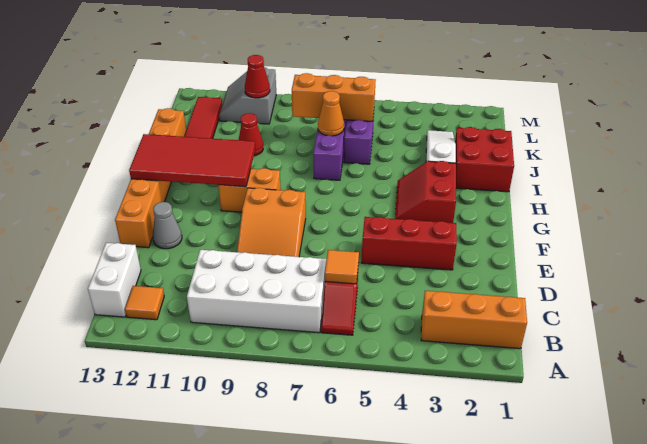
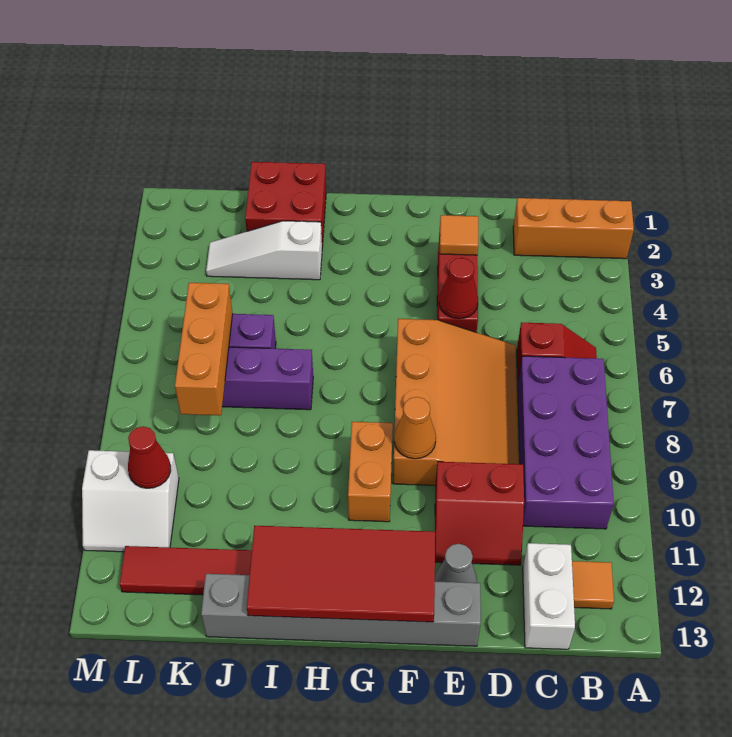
orange brick B1:B3 level 1 -> orange brick A2:C2 level 1
white brick B7:C10 level 1 -> purple brick B7:C10 level 1
white brick B13:C13 level 1 -> white brick C12:C13 level 1
orange tile C6 level 2 -> orange tile E3 level 2
orange slope D8:F9 level 1 top F -> orange slope D6:F9 level 1 top F
orange brick E13:J13 level 1 -> grey brick E13:J13 level 1
red slope G3:H4 level 1 top 3 -> red slope D10:E11 level 1 top 10
red tile G10:H13 level 2 -> red tile F12:I13 level 2
orange cone J7 level 2 -> orange cone F9 level 2
red cone J10 level 1 -> red cone E5 level 2
grey slope L10:M11 level 1 top 10 -> white slope L10:M11 level 1 top 10

